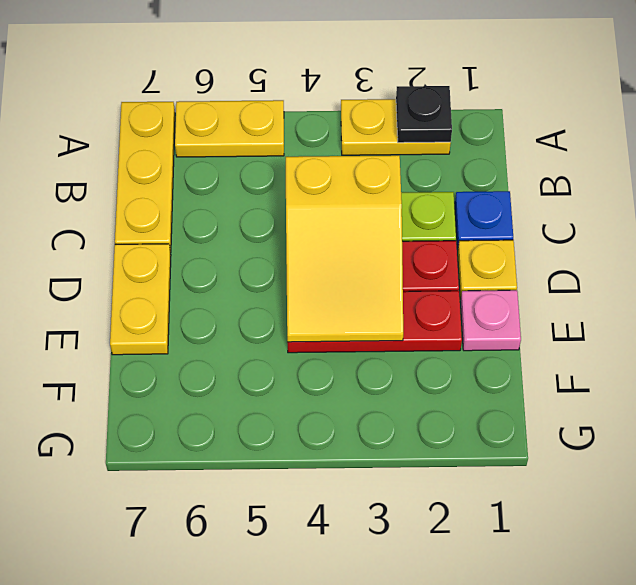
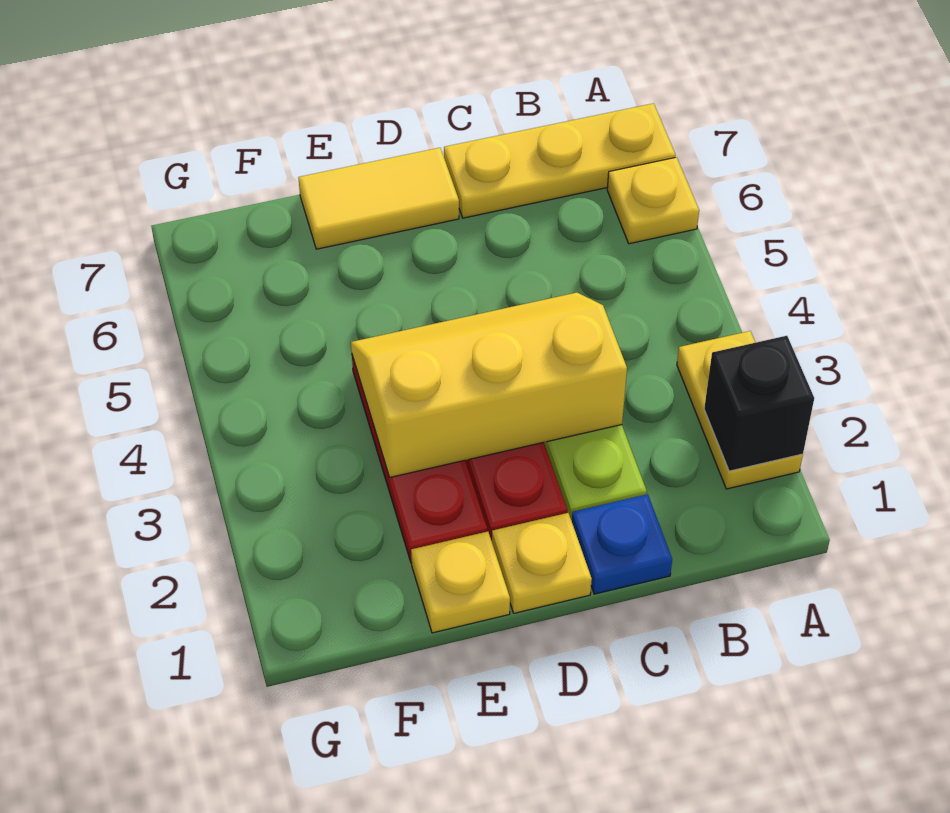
black plate A2 level 2 -> black brick A2 level 2
yellow plate A5:A6 level 1 -> yellow plate A6 level 1
yellow slope C3:E4 level 2 top C -> yellow slope C3:E4 level 2 top 3
yellow plate D7:E7 level 1 -> yellow tile D7:E7 level 1
pink plate E1 level 1 -> yellow plate E1 level 1

